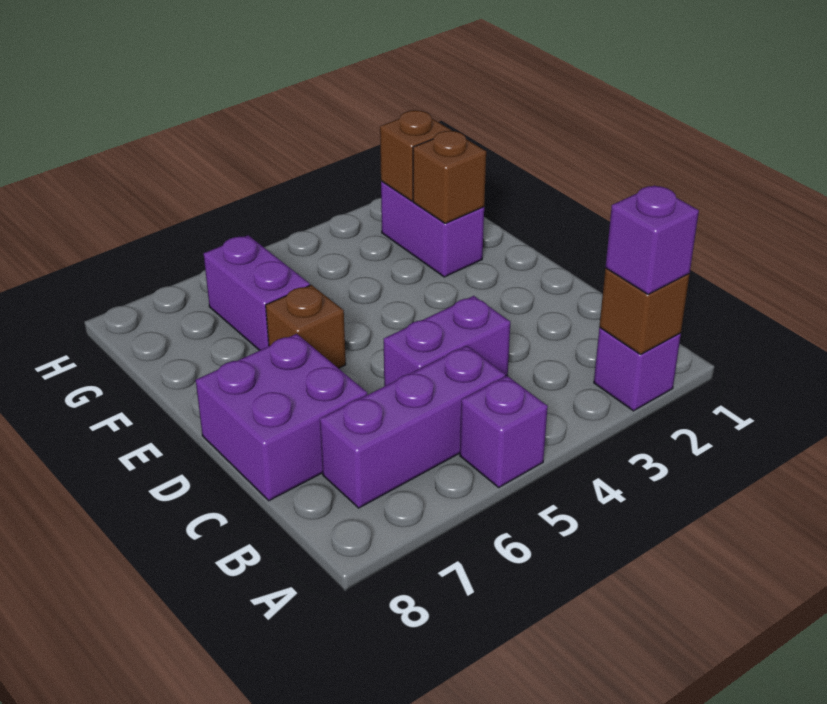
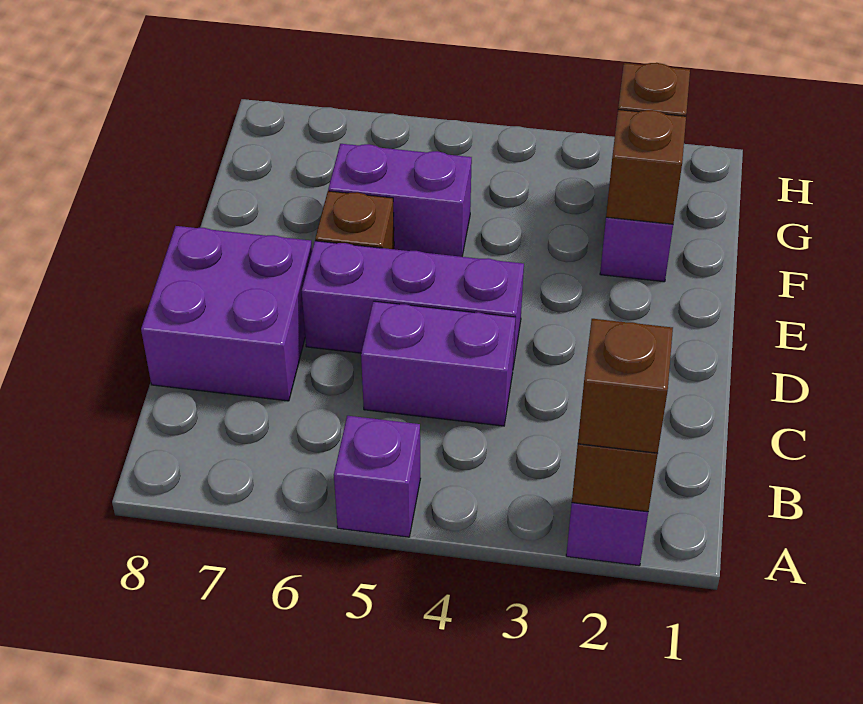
purple brick A2 level 3 -> brown brick A2 level 3
purple brick B5:B7 level 1 -> purple brick D4:D6 level 1
purple brick F6:G6 level 1 -> purple brick F5:F6 level 1

